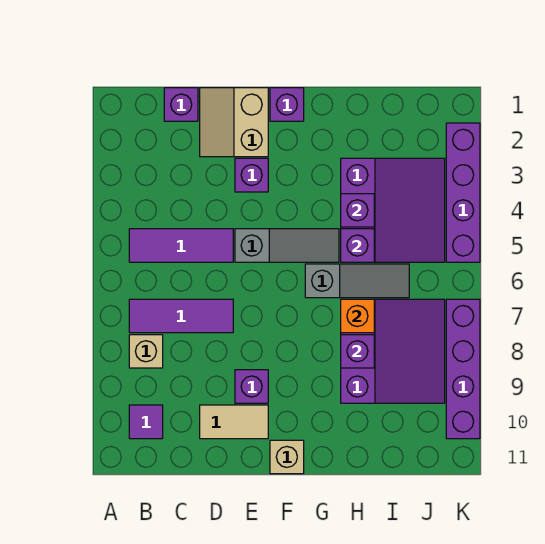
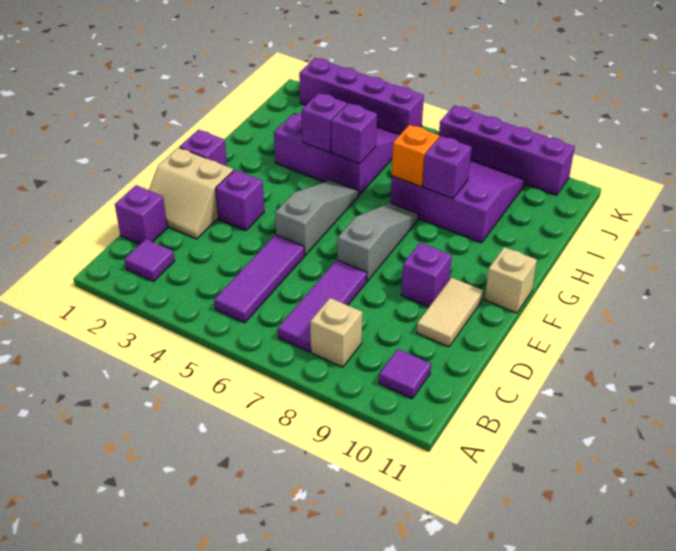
none -> purple tile B2 level 1
grey slope G6:I6 level 1 top G -> grey slope E7:G7 level 1 top E

